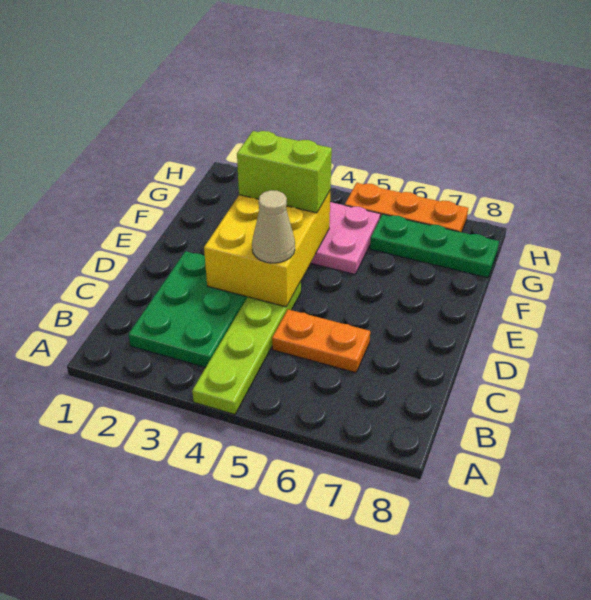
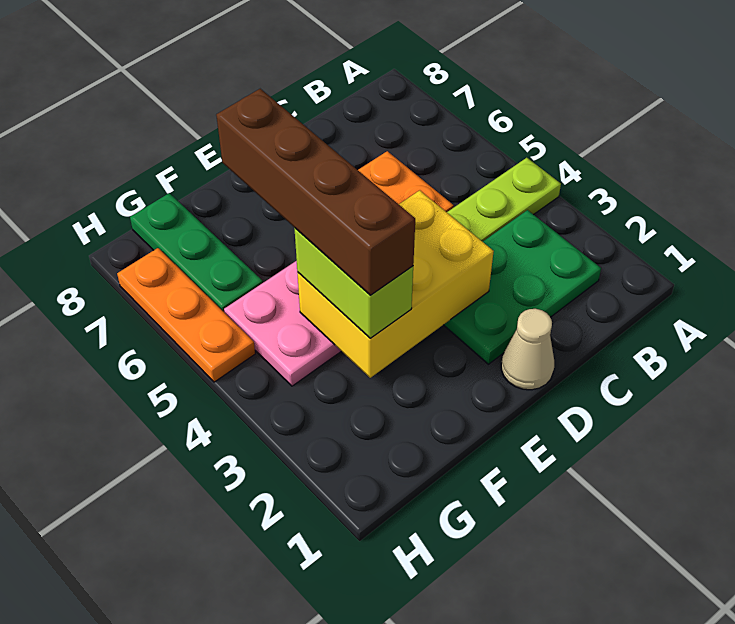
tan cone D4 level 3 -> tan cone D1 level 1
none -> brown brick F3:F6 level 4

